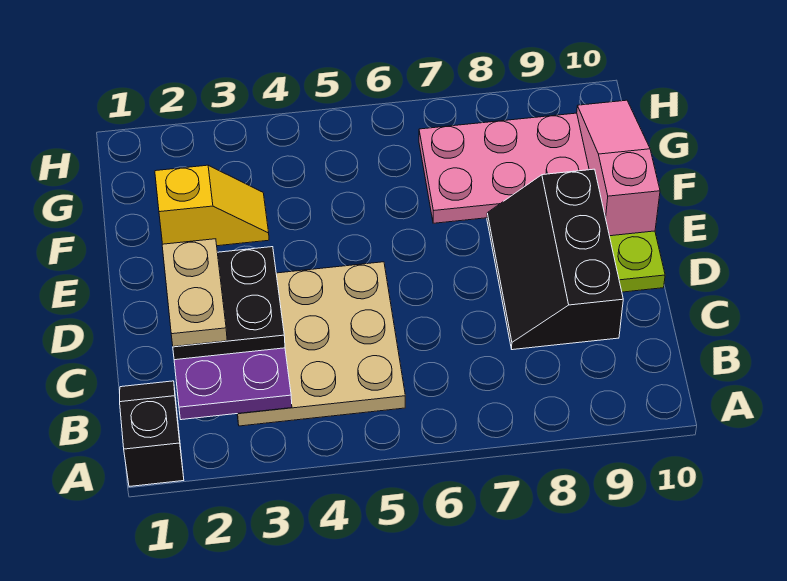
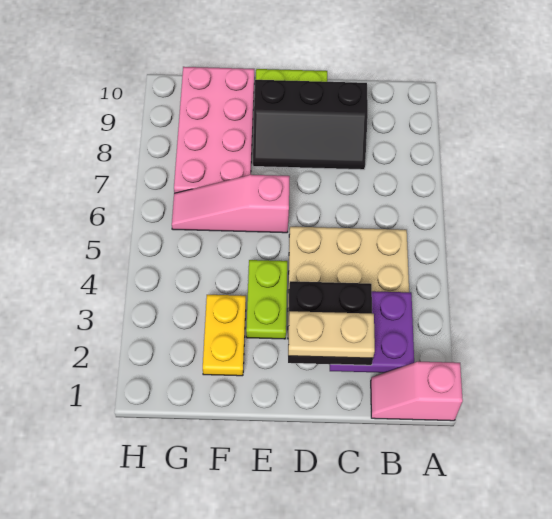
black slope A1:B1 level 1 top A -> pink slope A1:B1 level 1 top A
none -> lime plate E3:E4 level 1
pink slope E10:G10 level 2 top E -> pink slope E6:G6 level 1 top E
yellow slope F2:F3 level 1 top 2 -> yellow plate F2:F3 level 1

